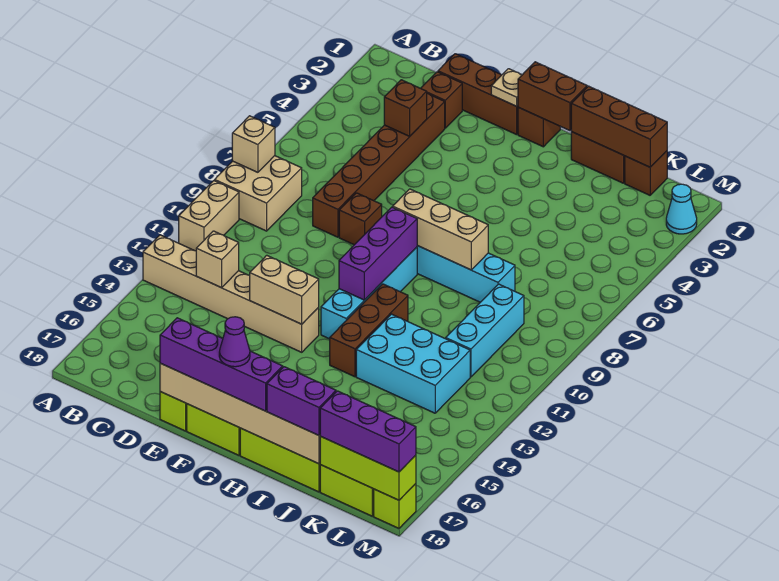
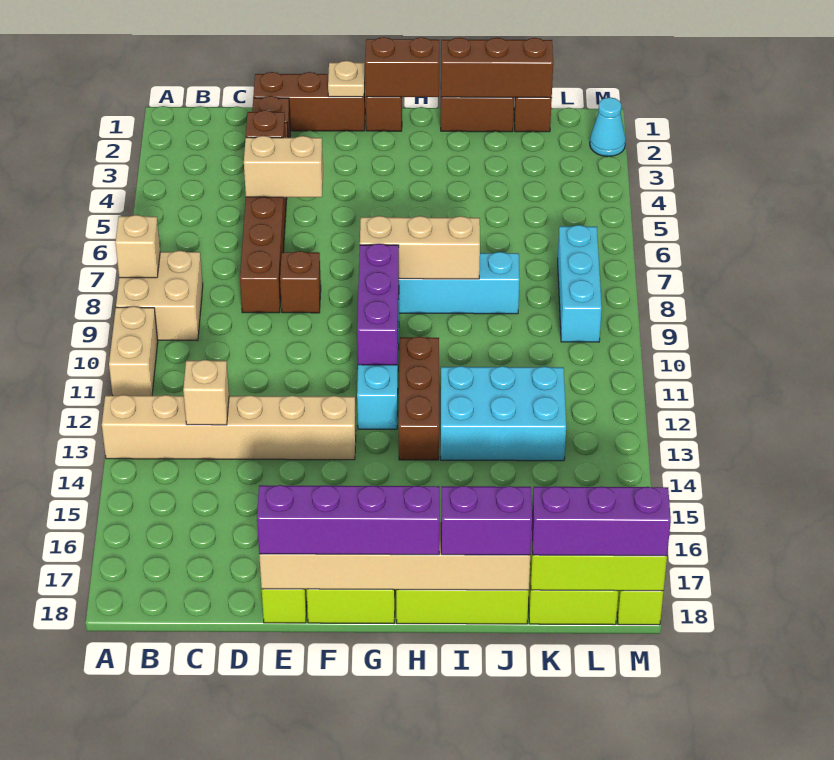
tan brick E13:F13 level 2 -> tan brick D5:E5 level 2
purple cone G18 level 4 -> none
cyan brick K9:K11 level 1 -> cyan brick L7:L9 level 1

